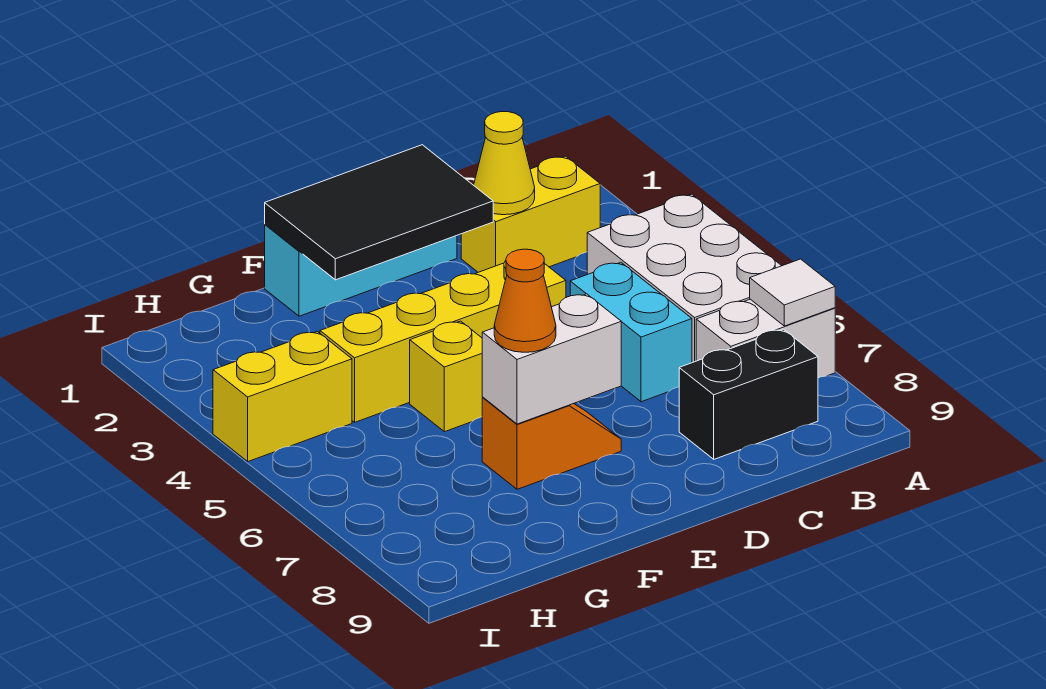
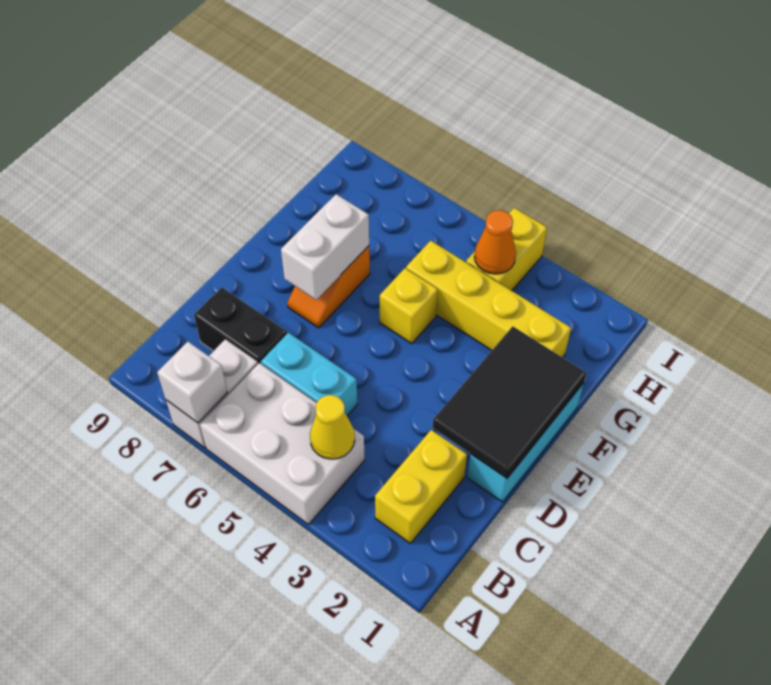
white tile A7 level 2 -> white brick A7 level 2
black brick B8:C8 level 1 -> black brick C7:C8 level 1
yellow cone C2 level 2 -> yellow cone B4 level 2
yellow brick D4:G4 level 1 -> yellow brick G2:G5 level 1
orange cone F7 level 3 -> orange cone H4 level 2

